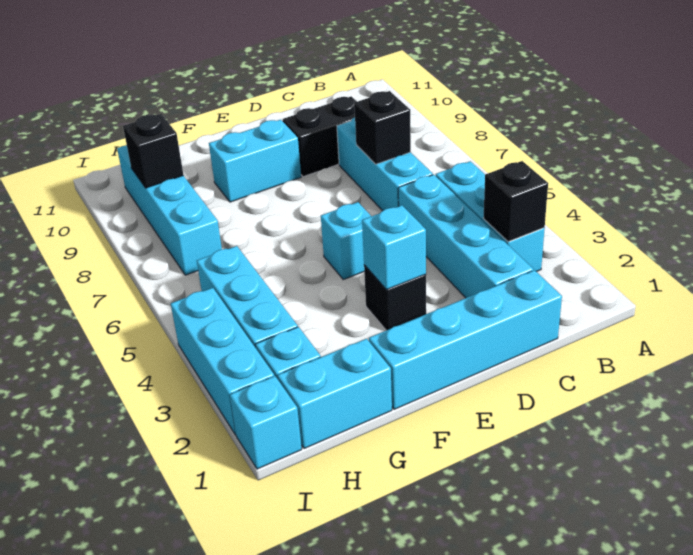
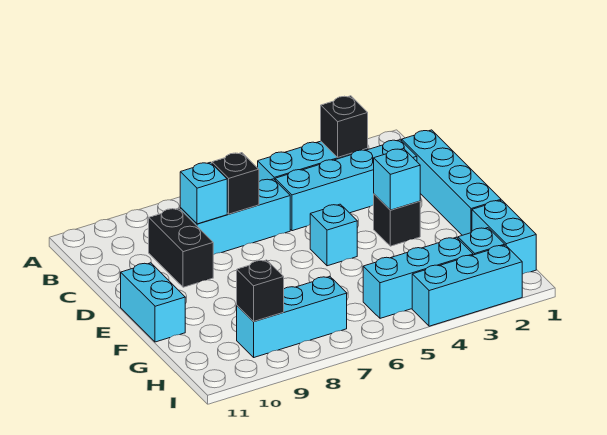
cyan brick E9:F9 level 1 -> cyan brick E11:F11 level 1
cyan brick H7:H10 level 1 -> cyan brick H7:H9 level 1
cyan brick I1 level 1 -> cyan brick C8 level 2

